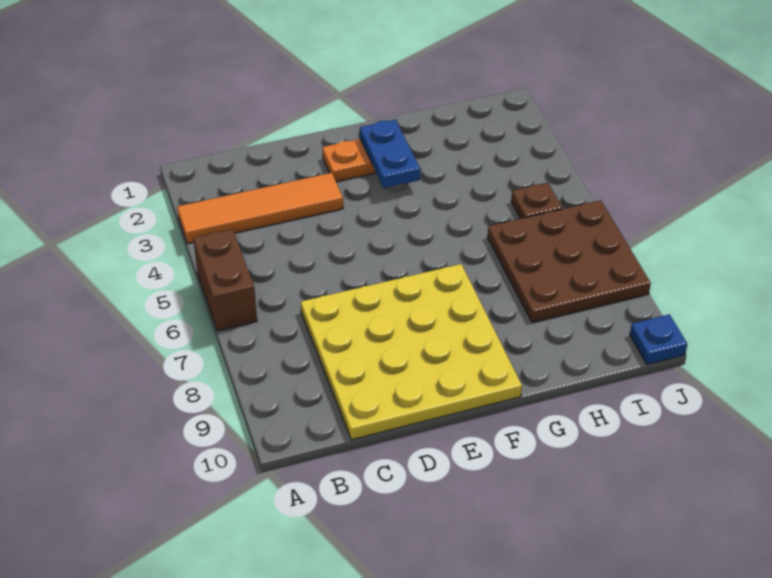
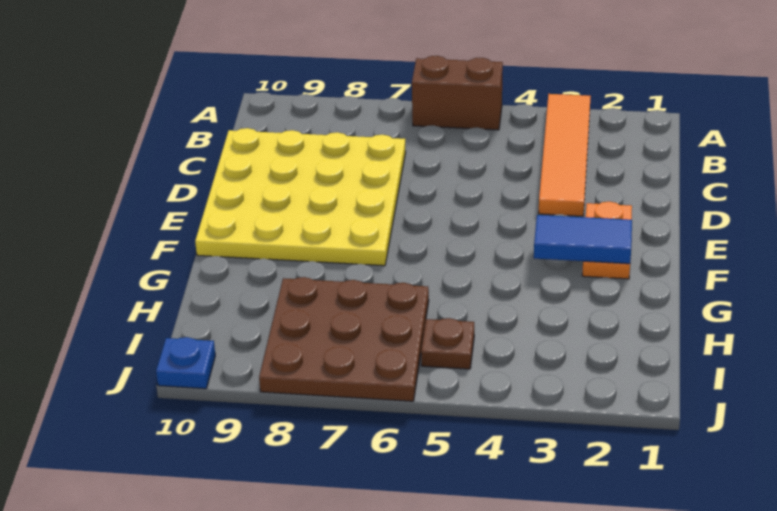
blue plate F2:F3 level 2 -> blue tile F2:F3 level 2

